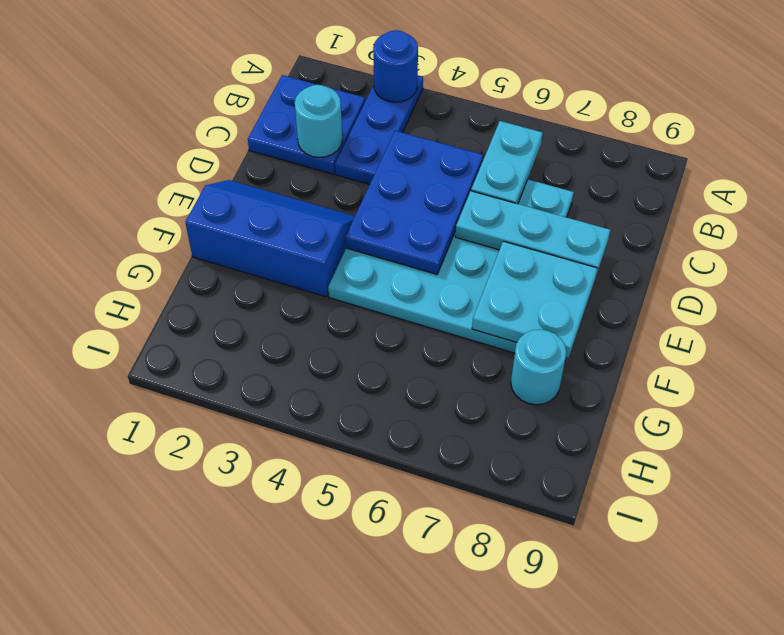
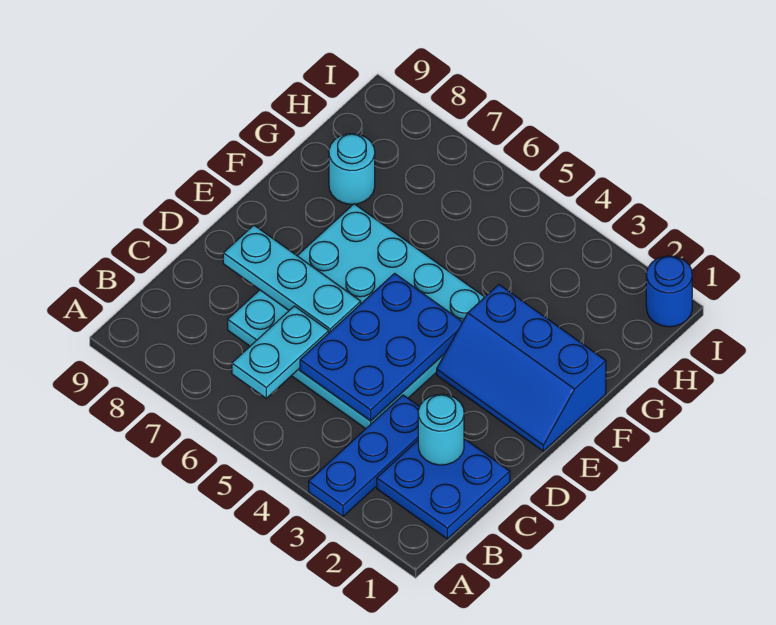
blue round brick A3 level 2 -> blue round brick I1 level 1
cyan plate E7:F8 level 2 -> none

